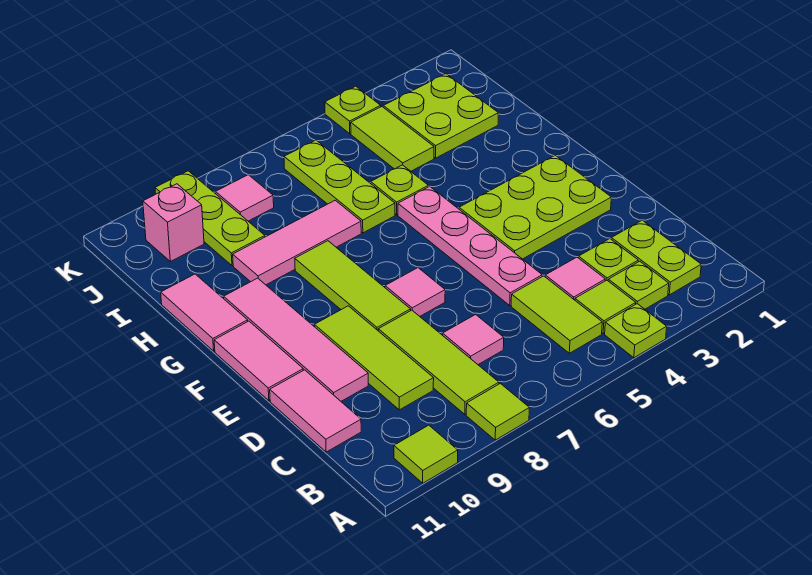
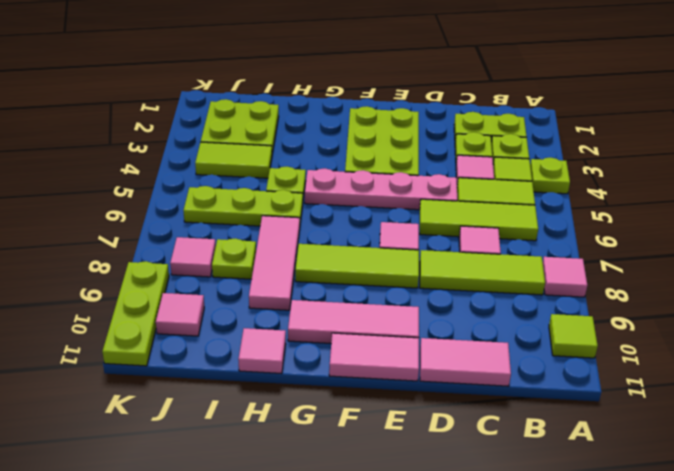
lime tile A8 level 1 -> pink tile A8 level 1
lime tile C9:E9 level 1 -> lime tile B6:D6 level 1
pink tile D10:G10 level 1 -> pink tile E10:G10 level 1
pink tile G11:H11 level 1 -> pink tile H11 level 1
lime plate I9:K9 level 1 -> lime plate K9:K11 level 1
pink brick J10 level 1 -> pink tile J10 level 1
lime plate K4 level 1 -> lime plate I8 level 1

